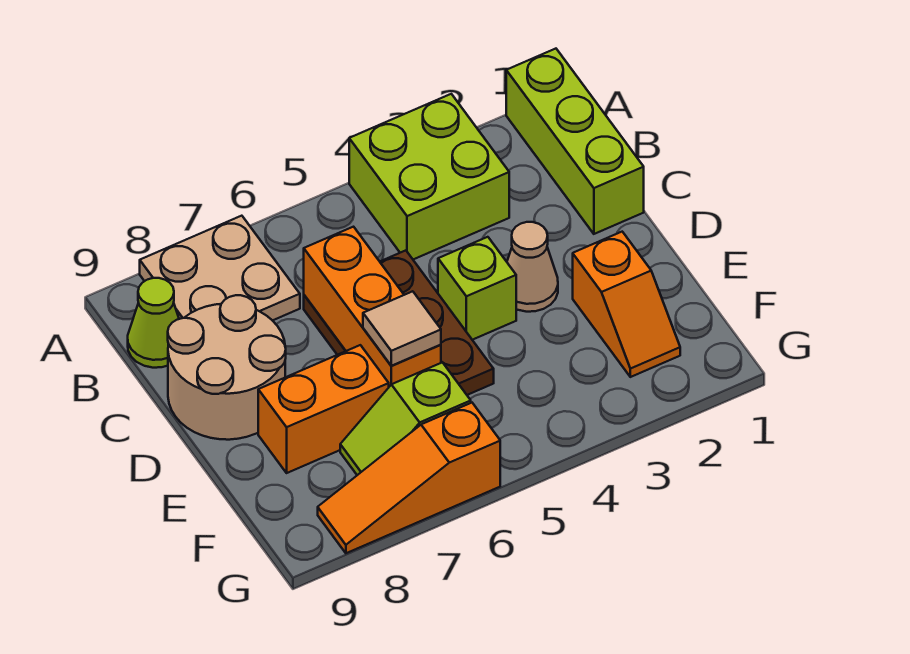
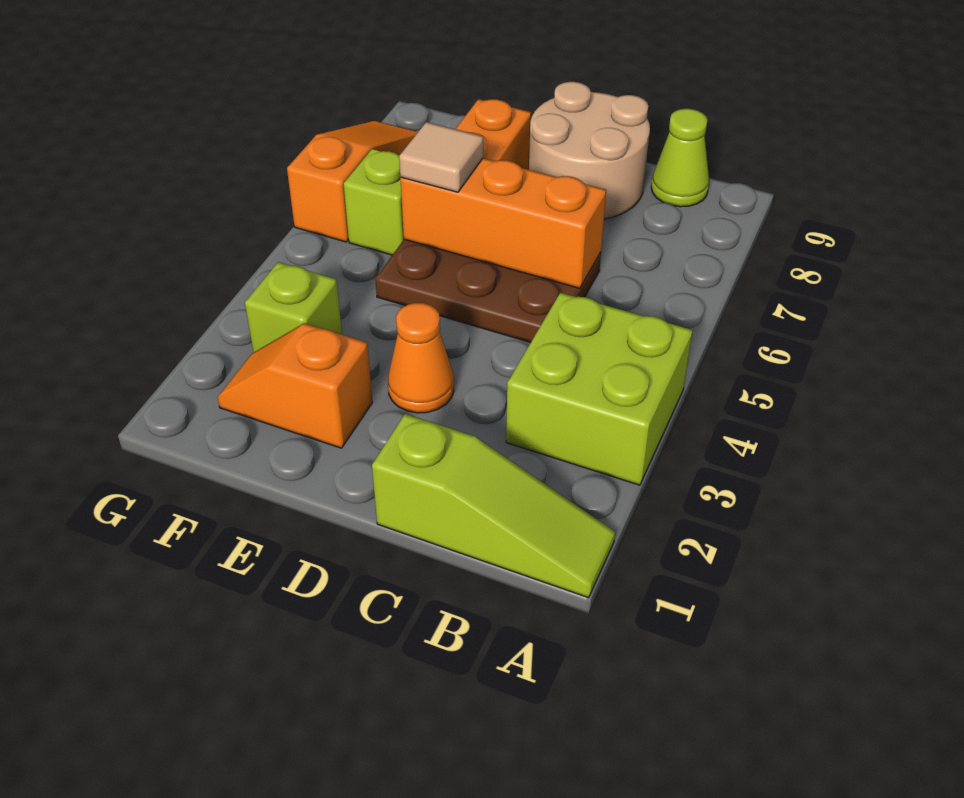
lime brick A1:C1 level 1 -> lime slope A1:C1 level 1 top C
tan plate A7:B8 level 1 -> none
tan cone D3 level 1 -> orange cone D3 level 1
lime brick D4 level 1 -> lime brick F3 level 1

